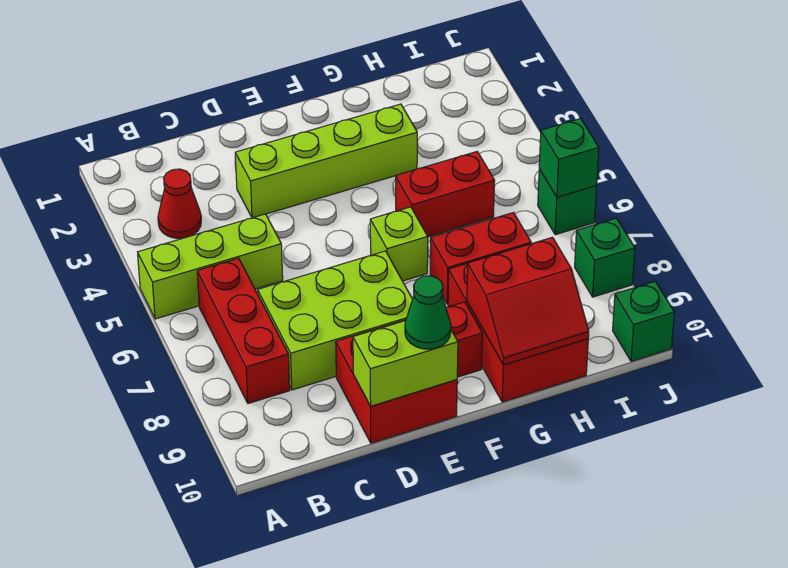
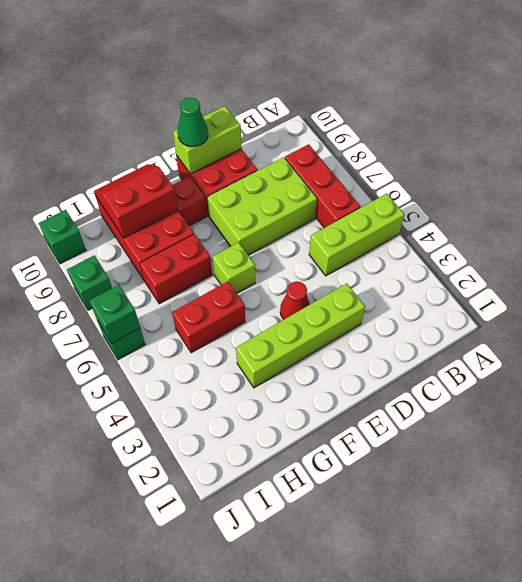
red cone B3 level 1 -> red cone E4 level 1

